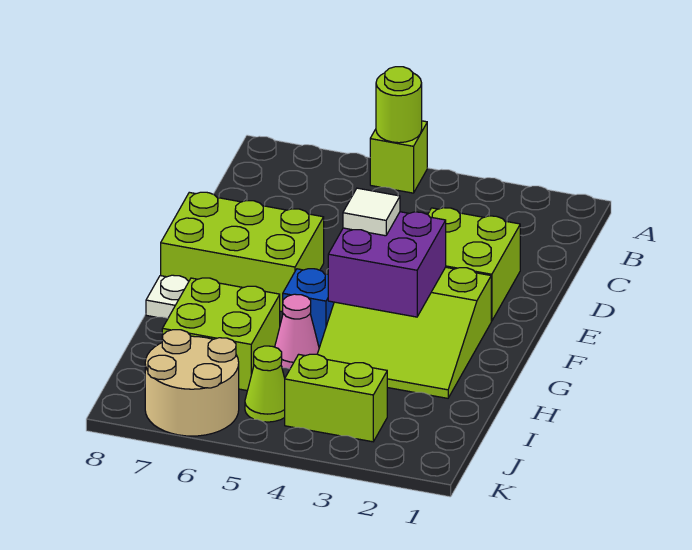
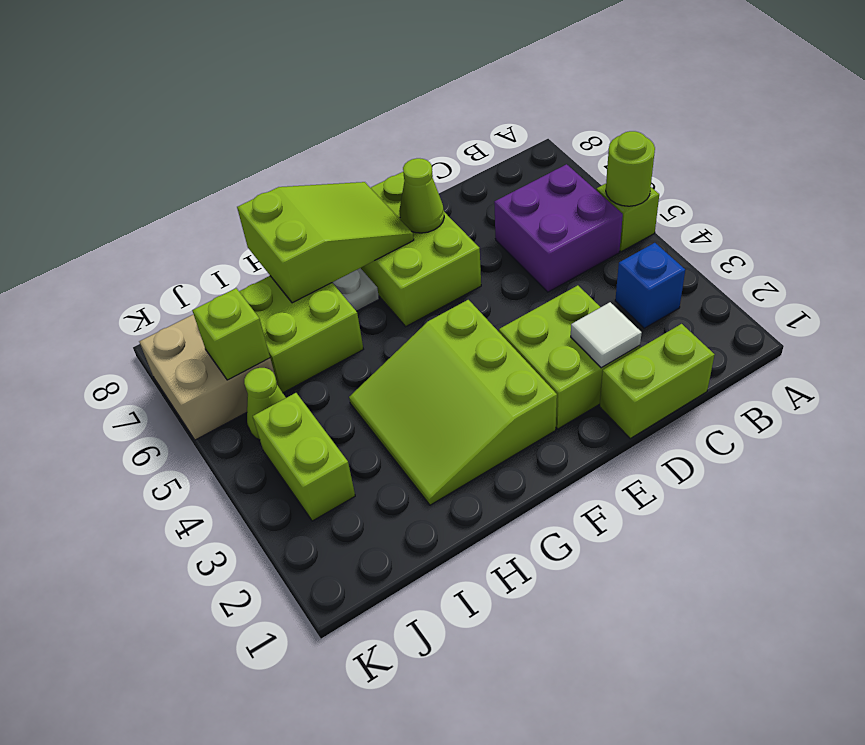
none -> lime brick C1:D1 level 1
none -> lime cone E7 level 2
purple brick F3:G4 level 2 -> purple brick B5:C6 level 1
white tile F4 level 3 -> white tile D2 level 2
none -> lime slope F7:H8 level 2 top H
blue brick G5 level 1 -> blue brick B3 level 1
pink cone H5 level 1 -> none
tan round brick J6:K7 level 1 -> tan brick J6:K7 level 1
none -> lime brick J6 level 2

